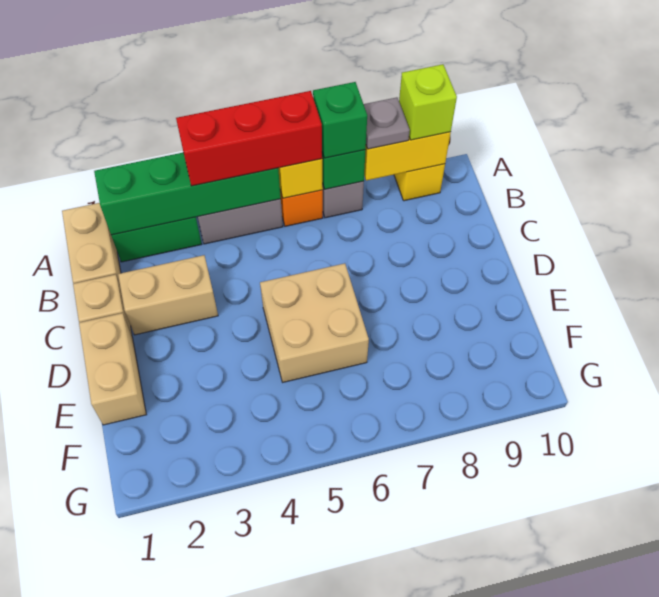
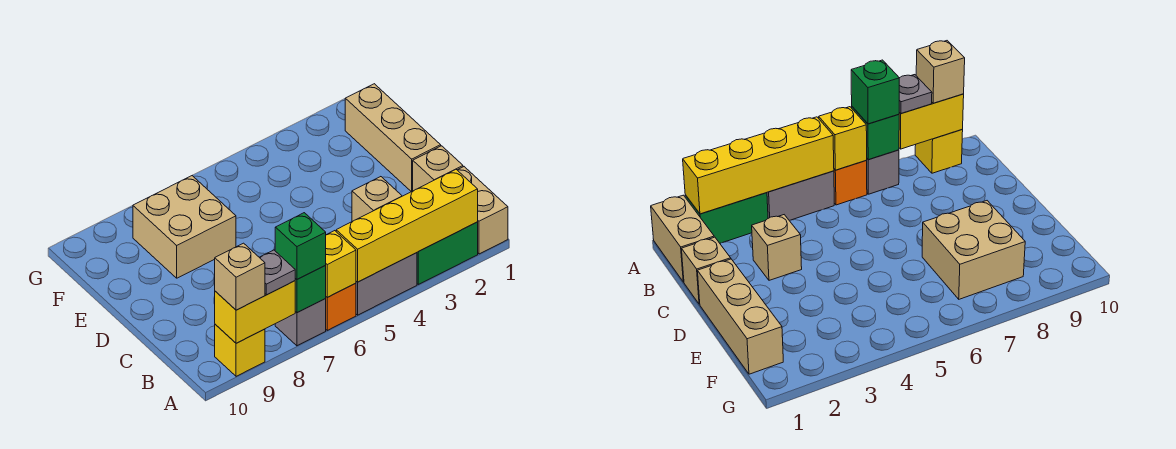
green brick A2:A5 level 2 -> yellow brick A2:A5 level 2
red brick A4:A6 level 3 -> none
lime brick A9 level 3 -> tan brick A9 level 3
tan brick C2:C3 level 1 -> tan brick C3 level 1
tan brick D1:E1 level 1 -> tan brick D1:F1 level 1
tan brick D5:E6 level 1 -> tan brick E7:F8 level 1

